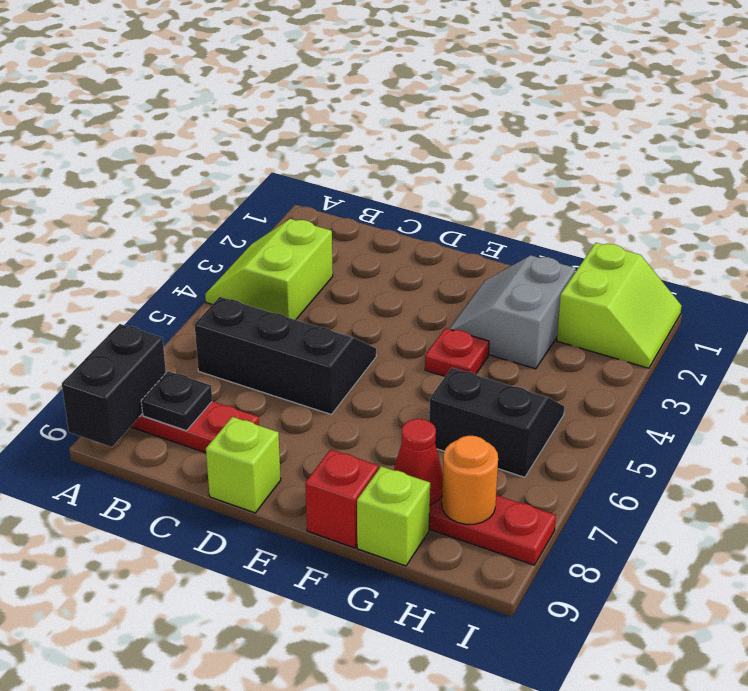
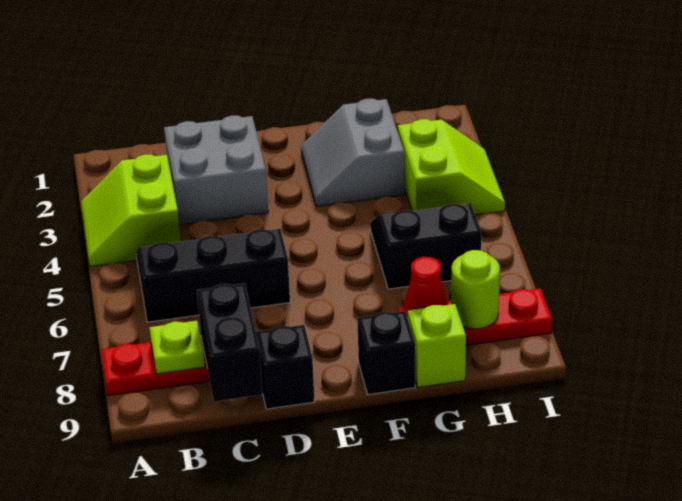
black brick A8:A9 level 2 -> black brick C8:C9 level 2
black plate B8 level 2 -> lime plate B8 level 2
none -> grey brick C2:D3 level 1
lime brick D9 level 1 -> black brick D9 level 1
red plate F4 level 1 -> none
red brick F9 level 1 -> black brick F9 level 1
lime slope H1:I2 level 1 top H -> lime slope H3:I4 level 1 top H
orange round brick H8 level 2 -> lime round brick H8 level 2

